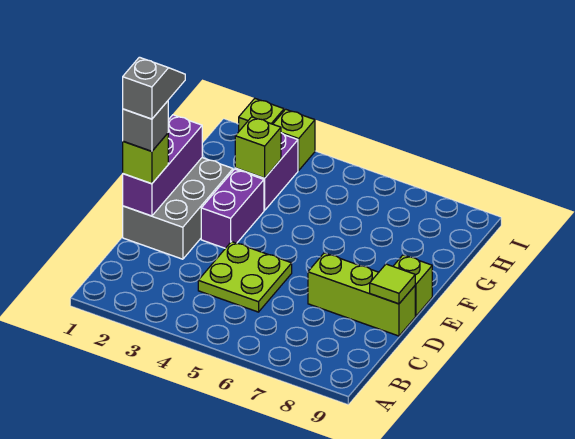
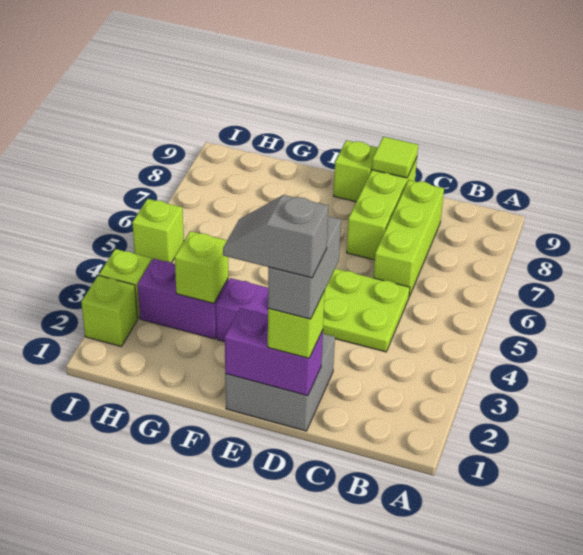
none -> lime brick C6:C8 level 1
grey brick D1:F2 level 1 -> grey brick D1:E2 level 1
purple brick D1:F1 level 2 -> purple brick D1:E1 level 2
grey brick D1 level 4 -> grey brick D1:D2 level 4
none -> lime brick I5 level 1

